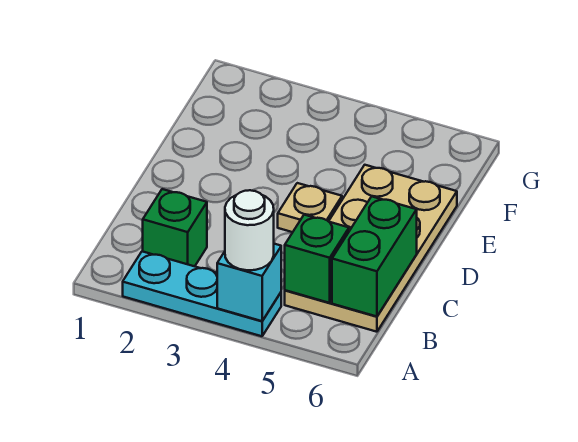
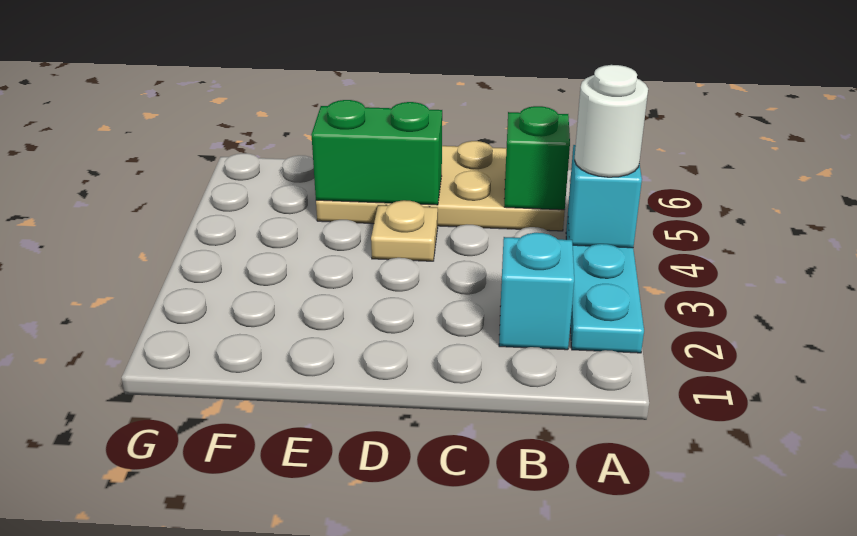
green brick B2 level 1 -> cyan brick B2 level 1
green brick B6:C6 level 2 -> green brick D5:E5 level 2

